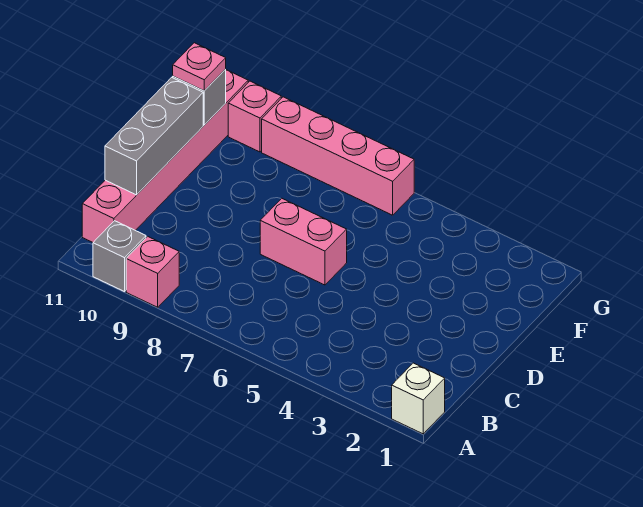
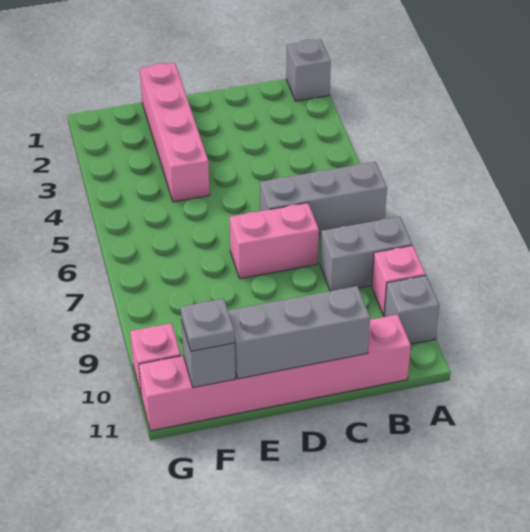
white brick A1 level 1 -> grey brick A1 level 1
none -> grey brick A6:C6 level 1
none -> grey brick A8:B8 level 1
pink brick D6:D7 level 1 -> pink brick C7:D7 level 1
pink plate F11 level 3 -> grey plate F11 level 3
pink brick G6:G9 level 1 -> pink brick E1:E4 level 1

